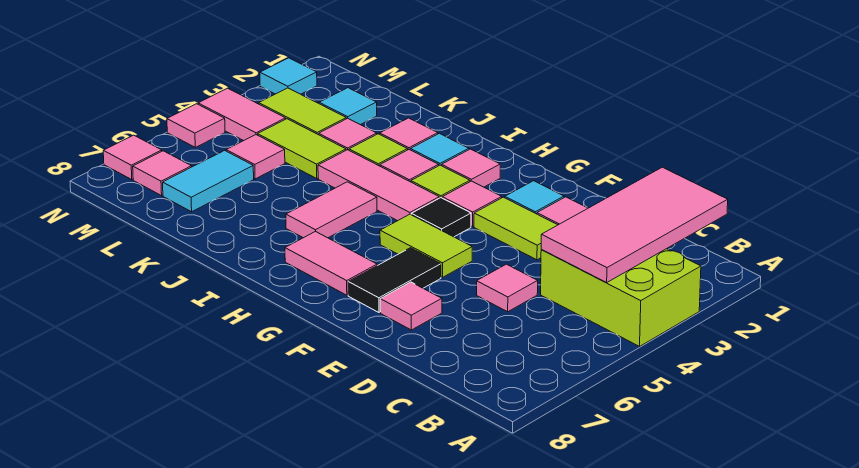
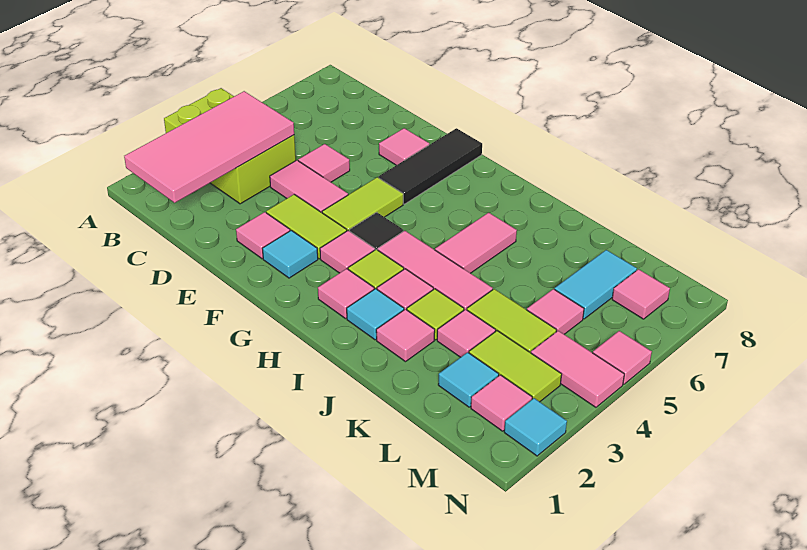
lime tile F5:G5 level 1 -> lime tile F4:F5 level 1
black tile F6:F7 level 1 -> black tile F6:F8 level 1
pink tile G7:H7 level 1 -> pink tile D4:E4 level 1
pink tile N7 level 1 -> pink tile M2 level 1

